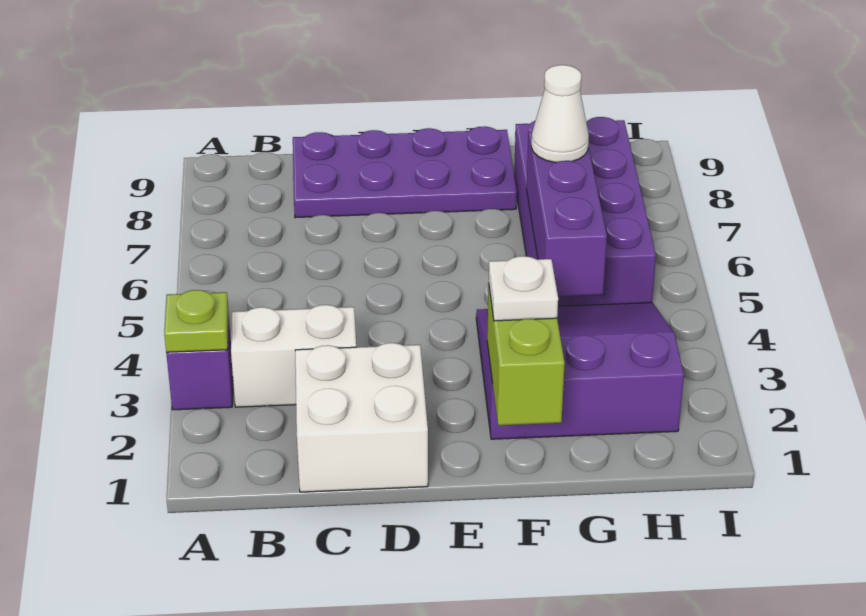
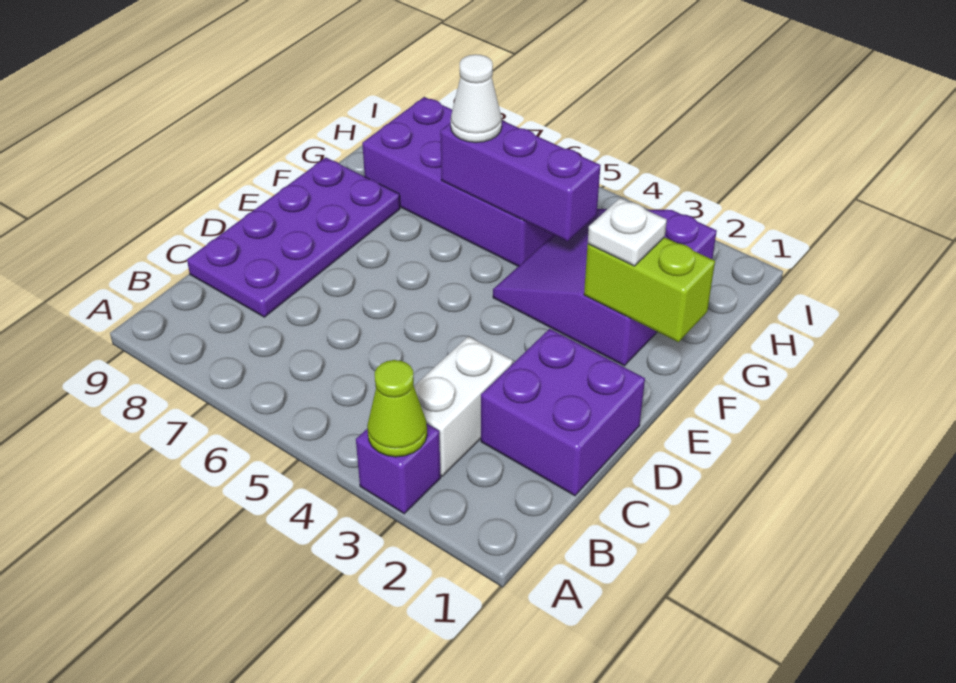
lime plate A3 level 2 -> lime cone A3 level 2
white brick C1:D2 level 1 -> purple brick C1:D2 level 1

